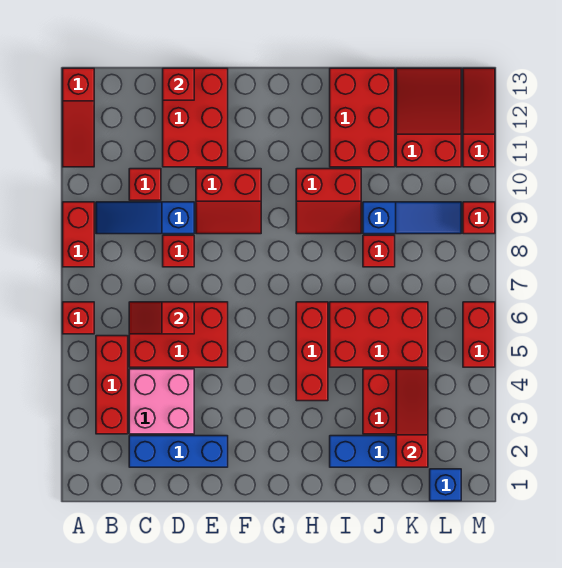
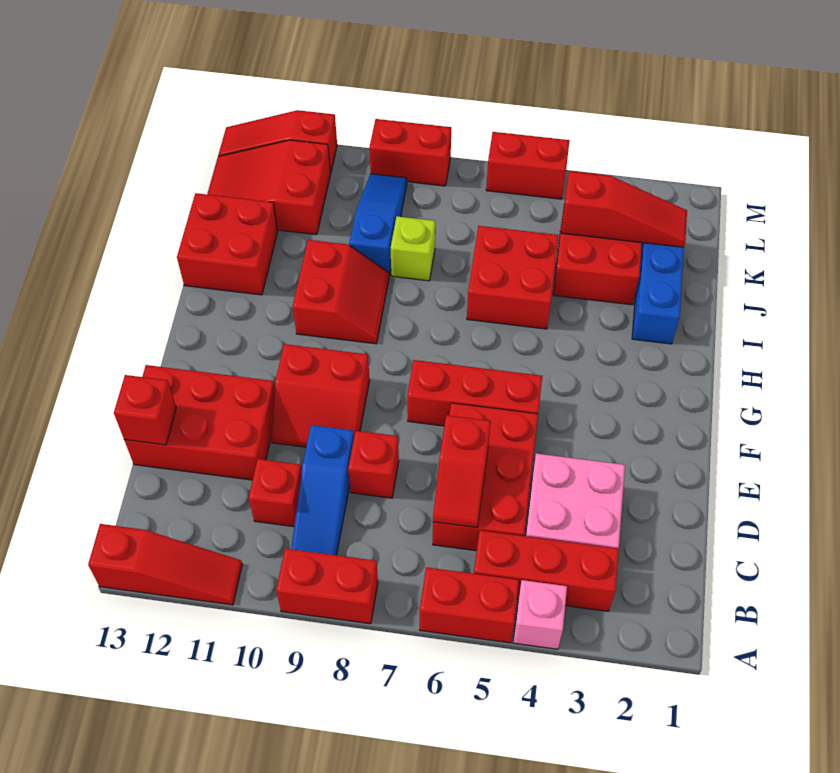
none -> pink brick A4 level 1
red brick A6 level 1 -> red brick A5:A6 level 1
blue brick C2:E2 level 1 -> none
red slope E9:F10 level 1 top 10 -> red slope E9:F10 level 1 top F
red brick H4:H6 level 1 -> red brick F5:F7 level 1
red brick I5:K6 level 1 -> red brick I5:J6 level 1
red brick I11:J13 level 1 -> red brick I12:J13 level 1
red brick J8 level 1 -> lime brick J8 level 1
red slope K2:K4 level 2 top 2 -> red slope K2:K4 level 2 top 4
blue brick L1 level 1 -> none
red brick M9 level 1 -> red brick M8:M9 level 1

